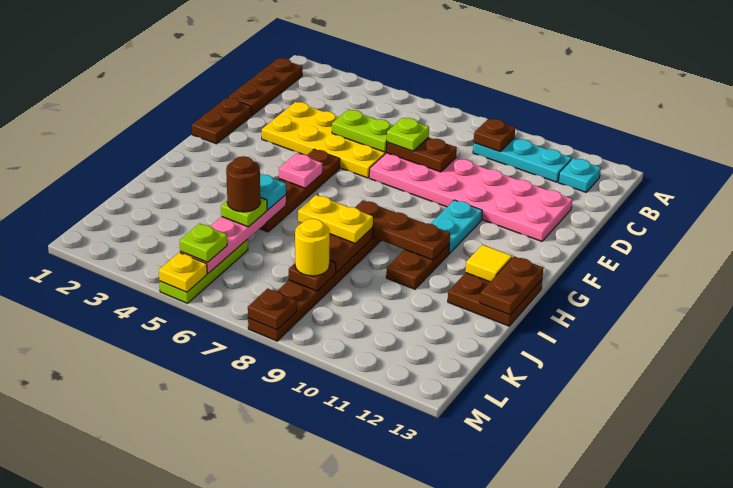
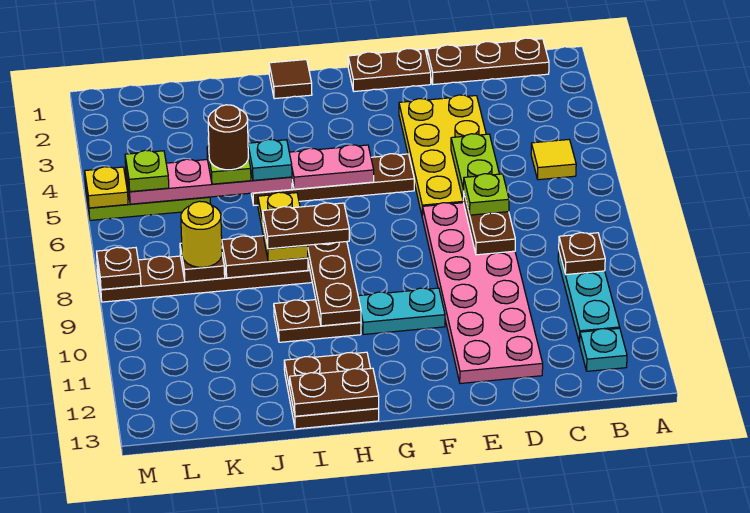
pink plate G5 level 2 -> pink plate G5:H5 level 2
none -> brown tile H1 level 1
none -> brown plate H8:I8 level 4
yellow tile H12 level 2 -> yellow tile B5 level 1

